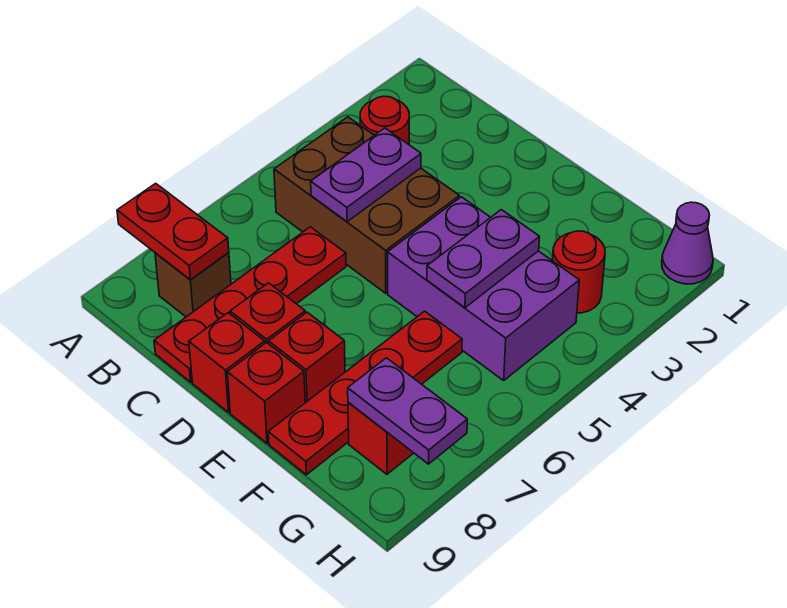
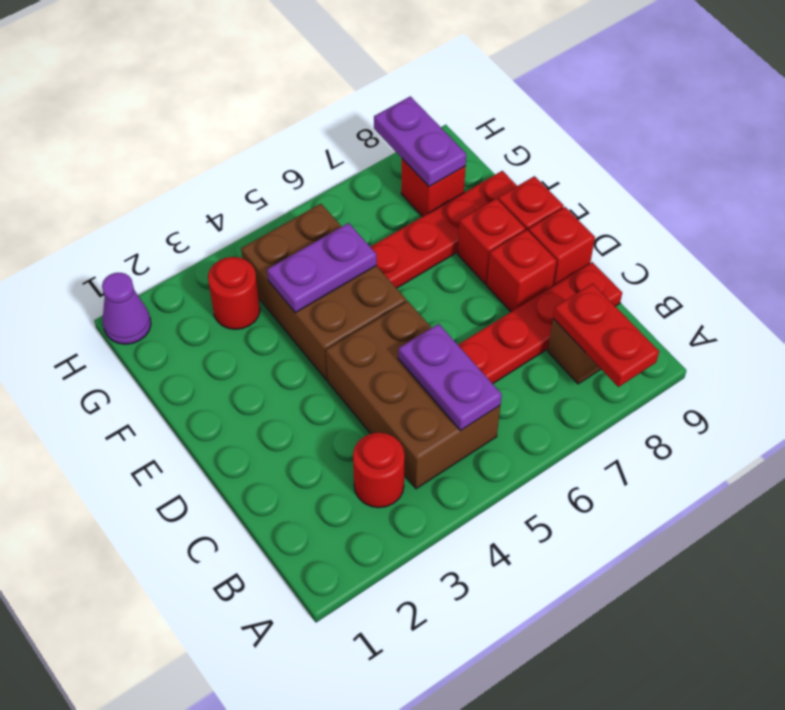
purple plate C4:C5 level 2 -> purple plate B5:C5 level 2
purple brick E4:G5 level 1 -> brown brick E4:G5 level 1

